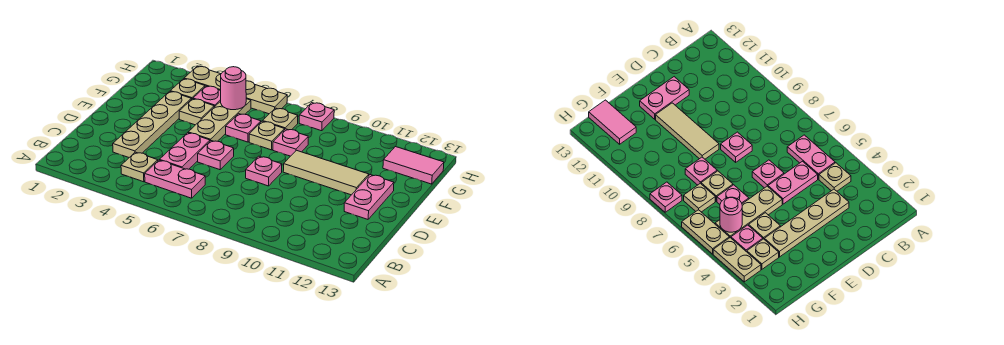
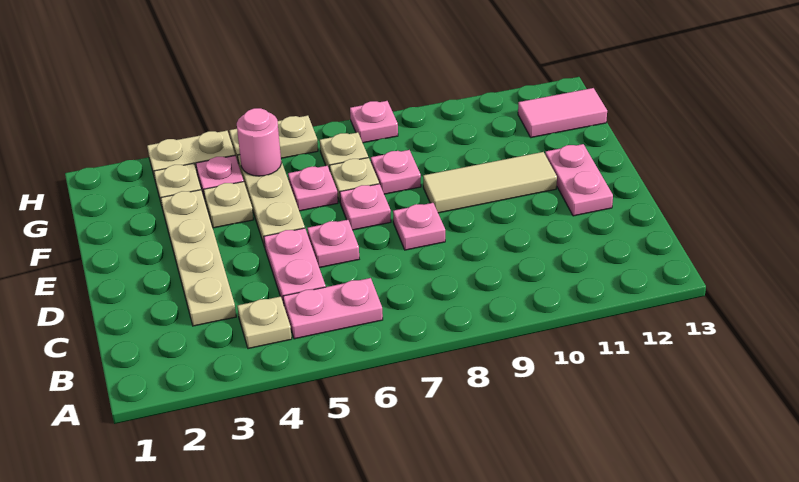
none -> pink plate E7 level 1

